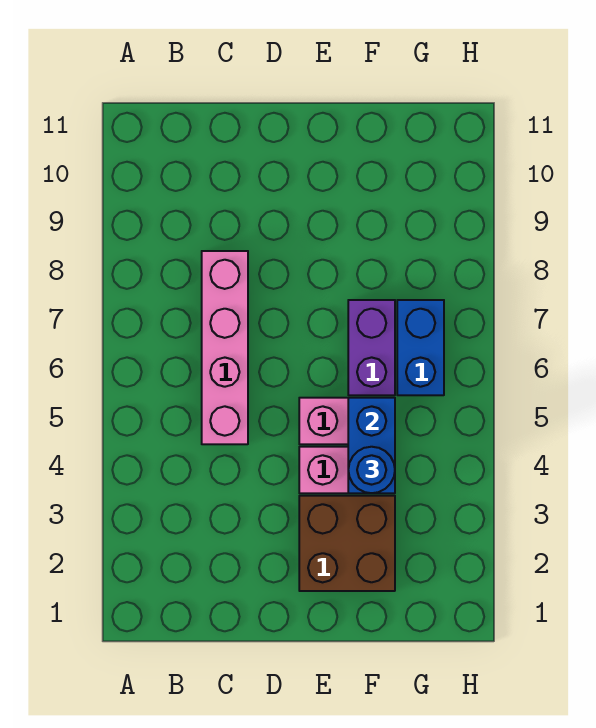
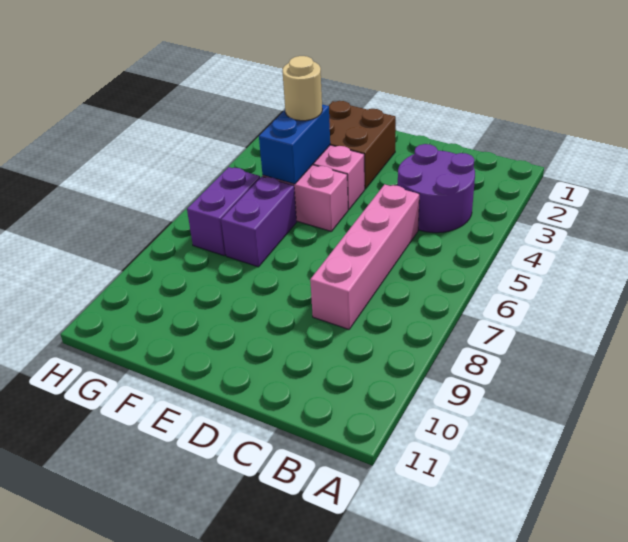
none -> purple round brick B3:C4 level 1
blue round brick F4 level 3 -> tan round brick F4 level 3
blue brick G6:G7 level 1 -> purple brick G6:G7 level 1

